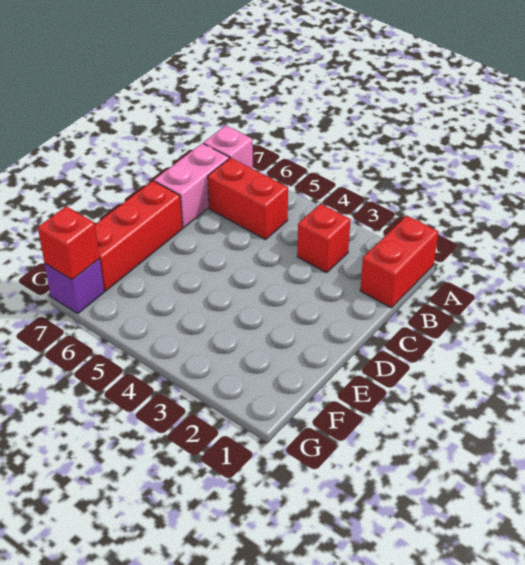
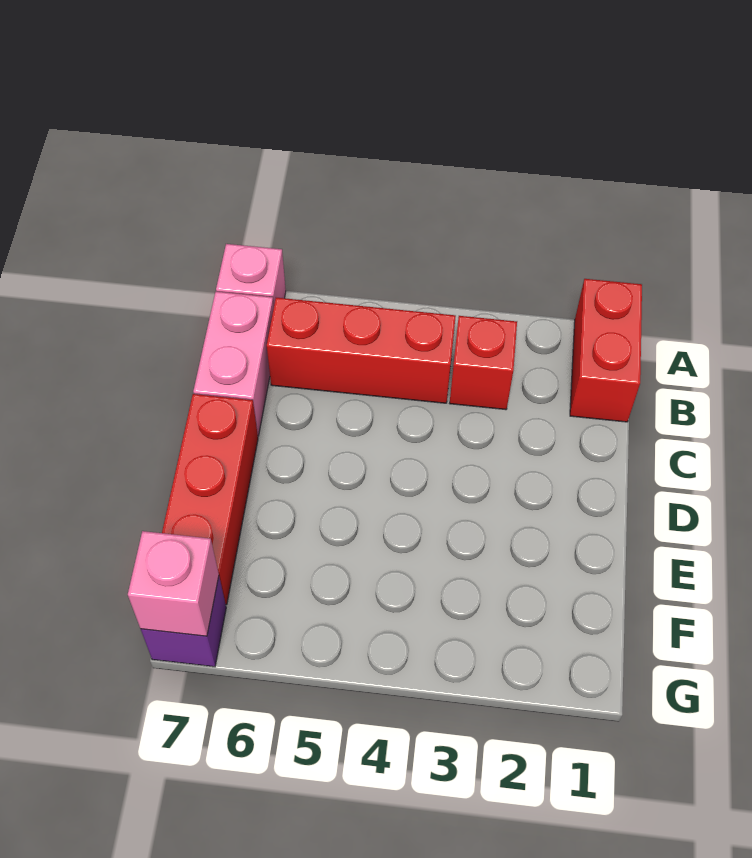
red brick B5:B6 level 1 -> red brick B4:B6 level 1
red brick G7 level 2 -> pink brick G7 level 2

